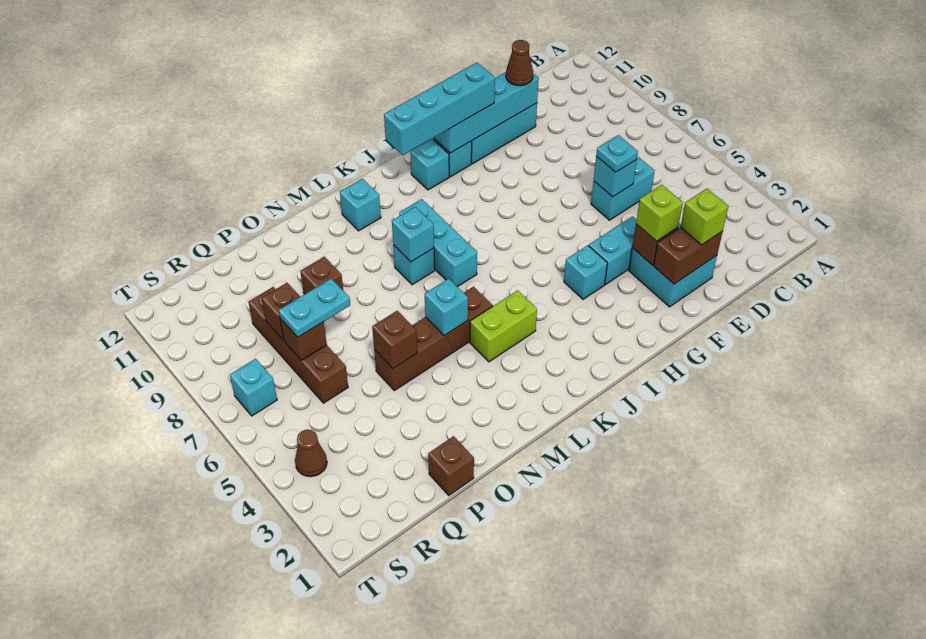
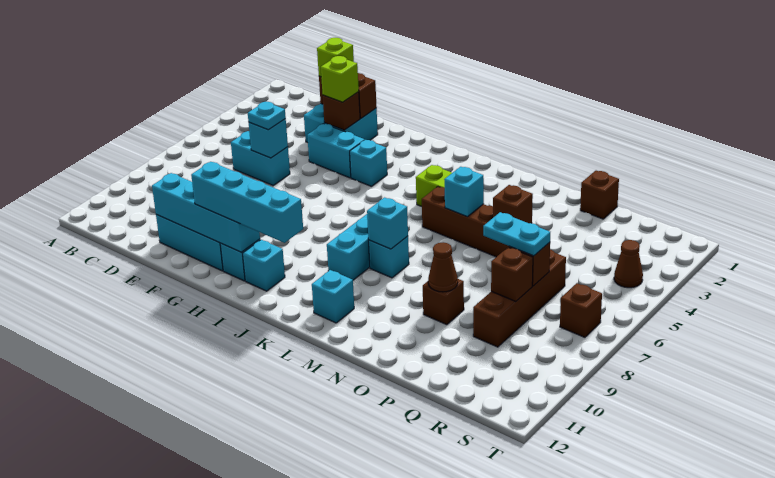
brown cone E11 level 3 -> brown cone O9 level 2
cyan brick S7 level 1 -> brown brick S7 level 1

